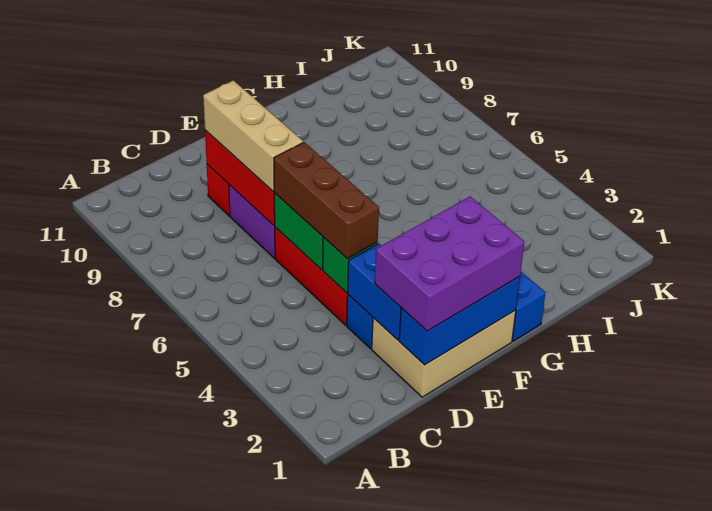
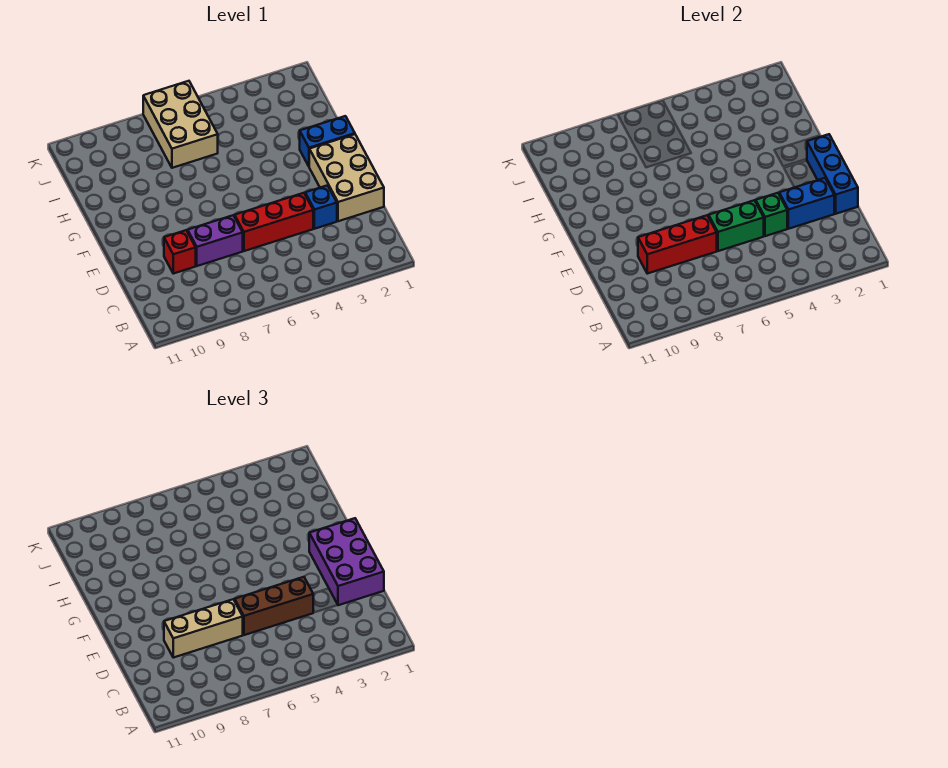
none -> tan brick I6:K7 level 1

